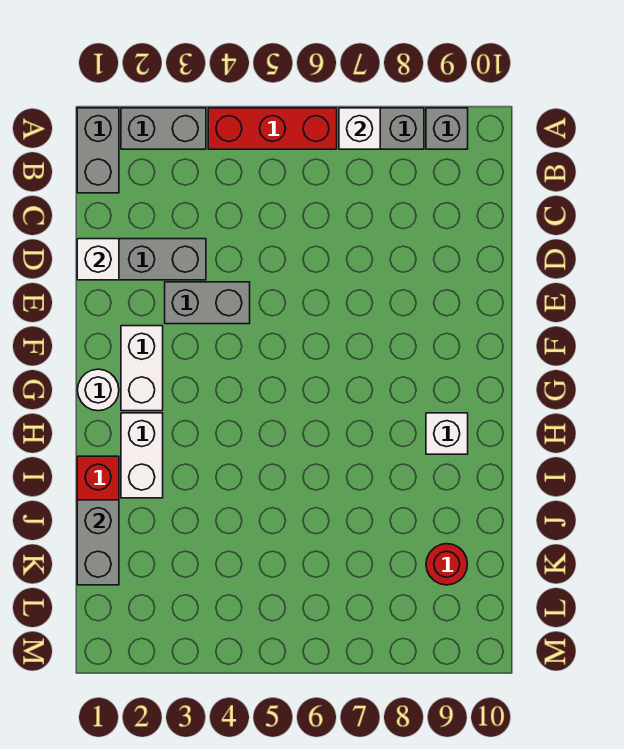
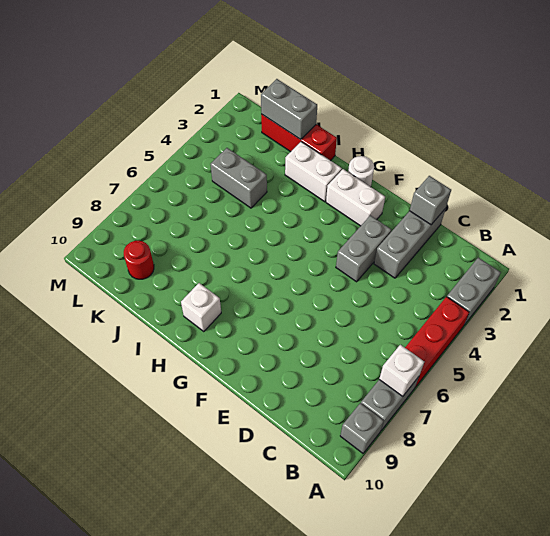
grey brick A1:B1 level 1 -> grey brick J4:K4 level 1
white brick D1 level 2 -> grey brick D1 level 2

